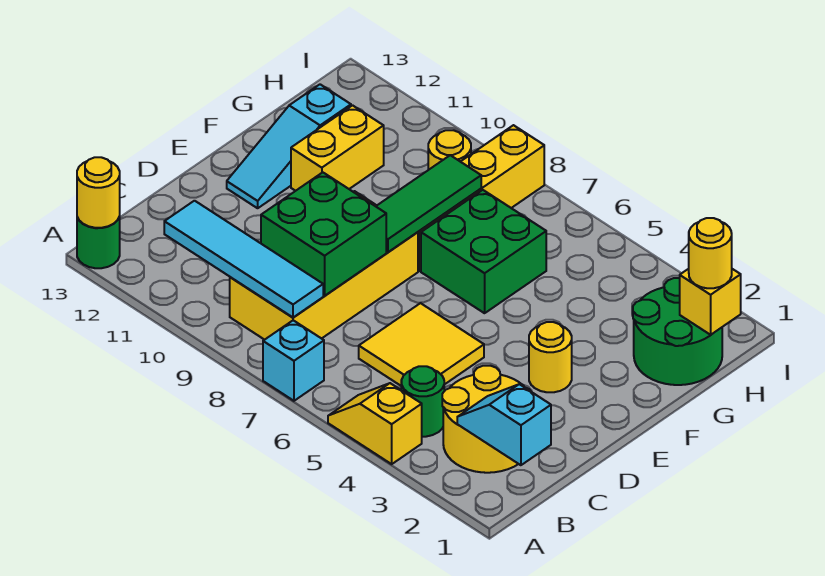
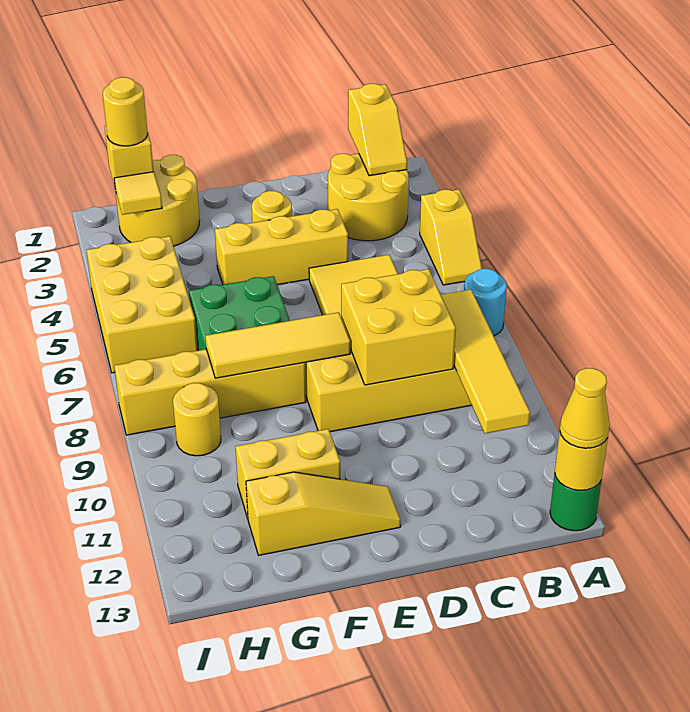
cyan brick A7 level 1 -> cyan round brick A7 level 1
none -> yellow cone A13 level 3
cyan slope B1:B2 level 2 top 1 -> yellow slope B1:B2 level 2 top 1
green round brick B4 level 1 -> none
cyan tile B8:B11 level 2 -> yellow tile B8:B11 level 2
green brick C8:D9 level 2 -> yellow brick C8:D9 level 2
none -> yellow brick D4:F4 level 1
green tile E8:G8 level 2 -> yellow tile E8:G8 level 2
cyan slope E12:G12 level 1 top G -> yellow slope E12:G12 level 1 top G
green round brick G1:H2 level 1 -> yellow round brick G1:H2 level 1
none -> yellow tile H2 level 2
none -> yellow brick H4:I6 level 1

